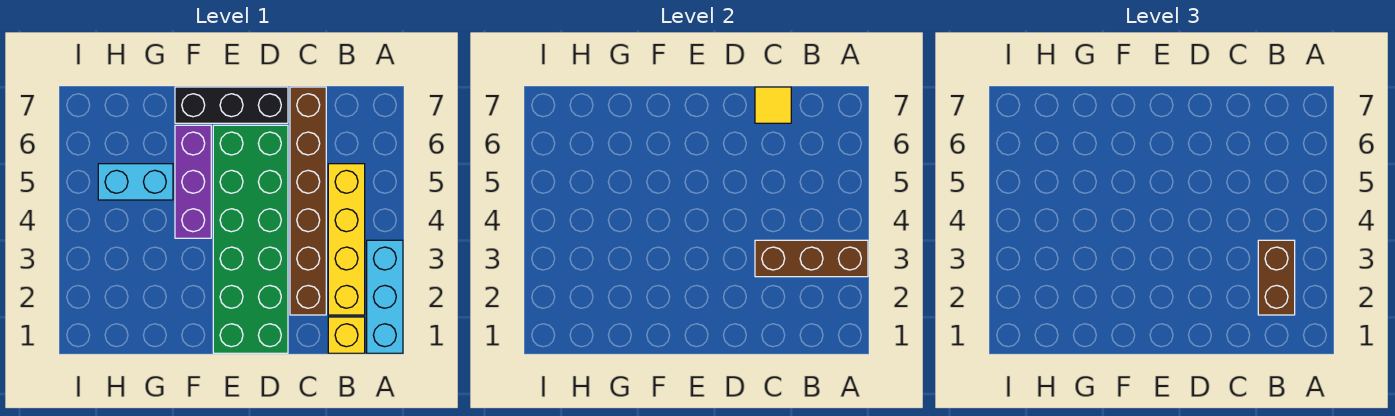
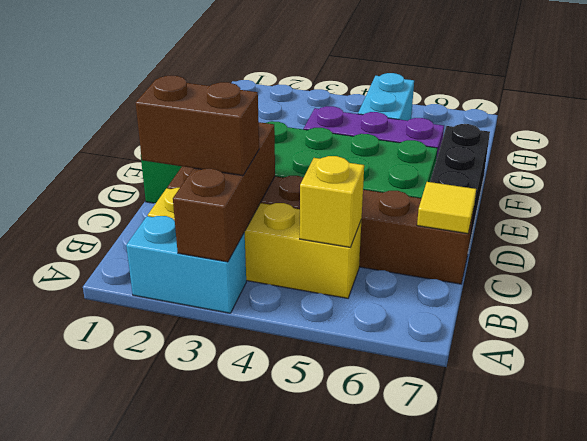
cyan brick A1:A3 level 1 -> cyan brick A2:A3 level 1
yellow brick B1 level 1 -> yellow brick B5 level 2

